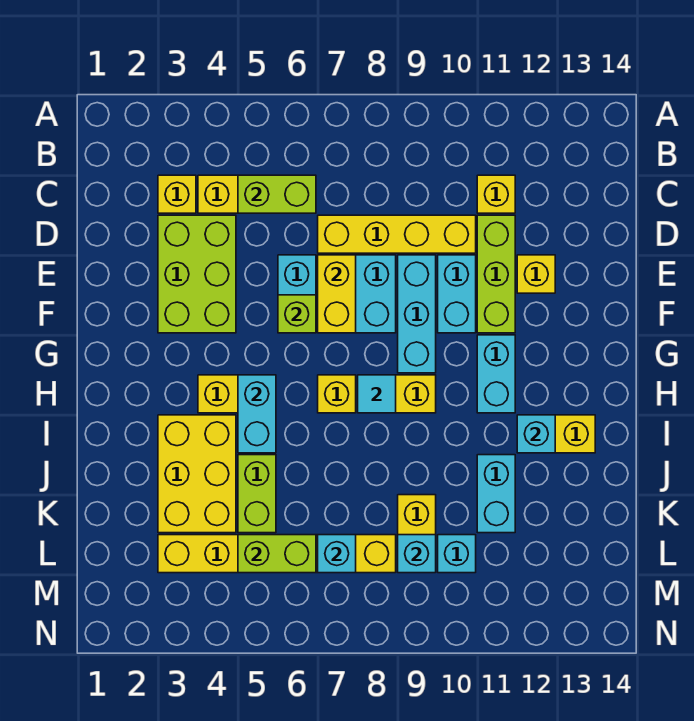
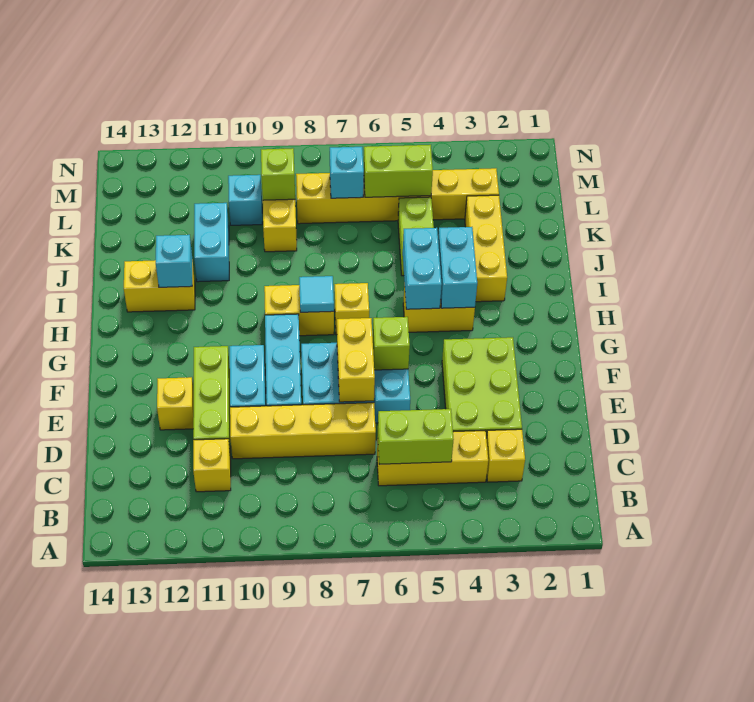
cyan brick G11:H11 level 1 -> cyan brick H4:I4 level 2
yellow brick I3:K4 level 1 -> yellow brick I3:K3 level 1
cyan brick L9 level 2 -> lime brick L9 level 2

